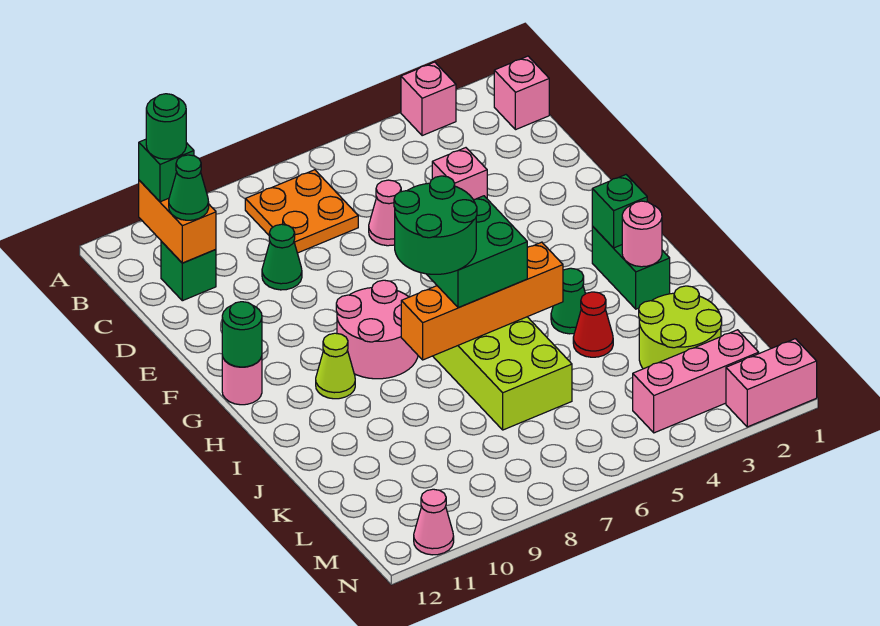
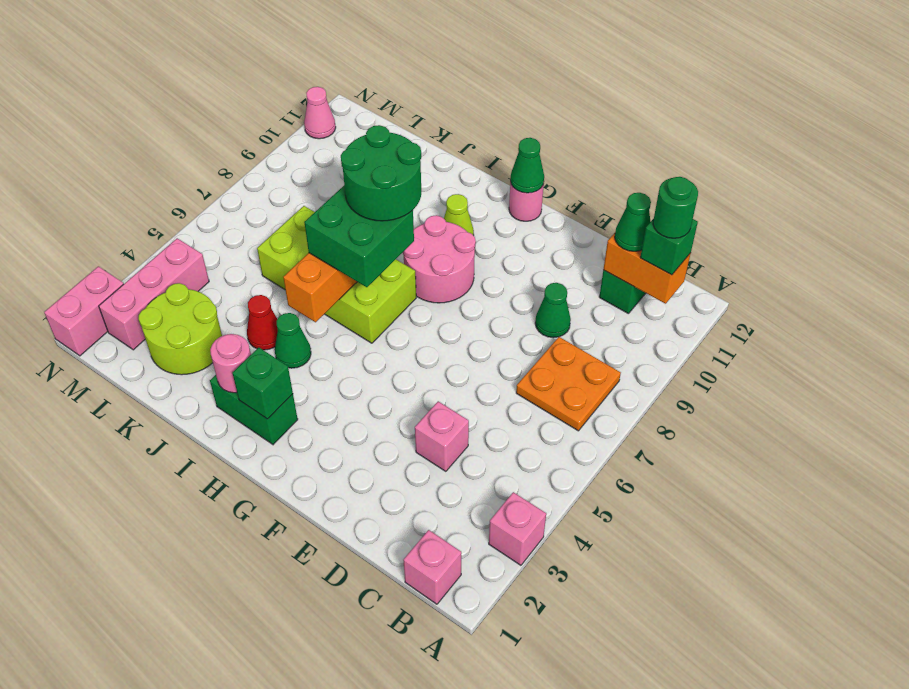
pink cone D6 level 1 -> none
green round brick G12 level 2 -> green cone G12 level 2

